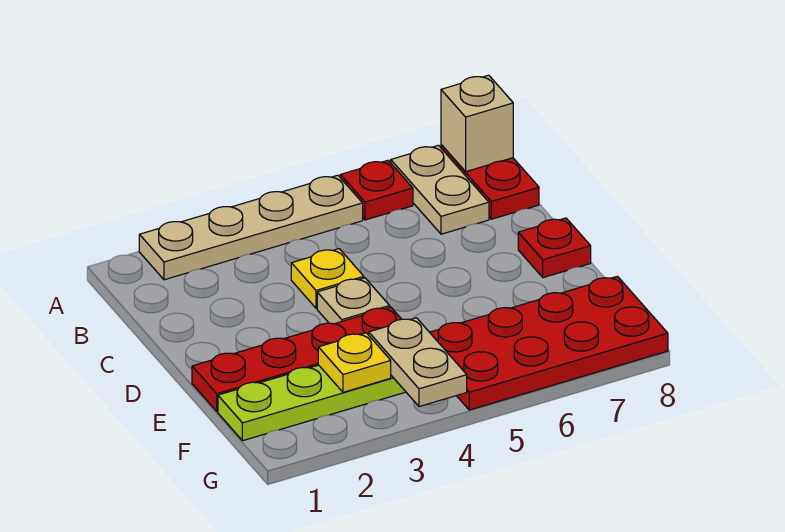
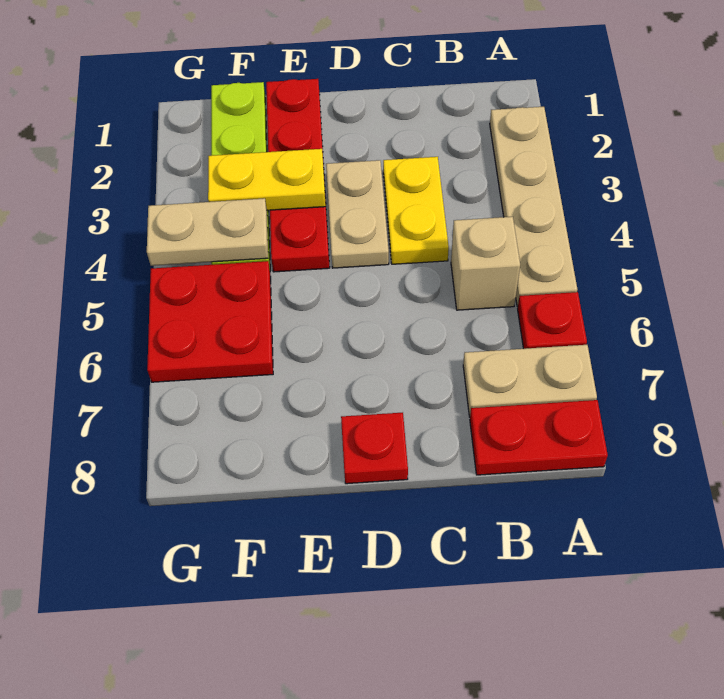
tan brick A8 level 2 -> tan brick B5 level 1
yellow plate C4 level 1 -> yellow plate C3:C4 level 1
tan plate D4 level 1 -> tan plate D3:D4 level 1
yellow plate F3 level 2 -> yellow plate E3:F3 level 2
red plate F5:G8 level 1 -> red plate F5:G6 level 1

